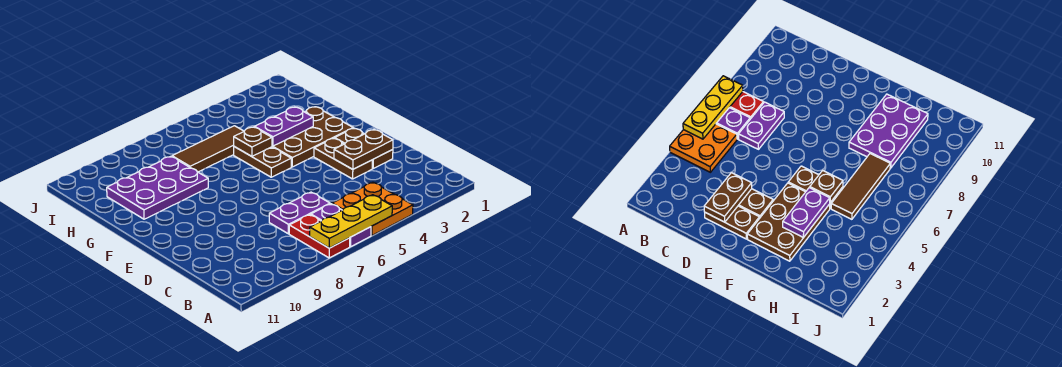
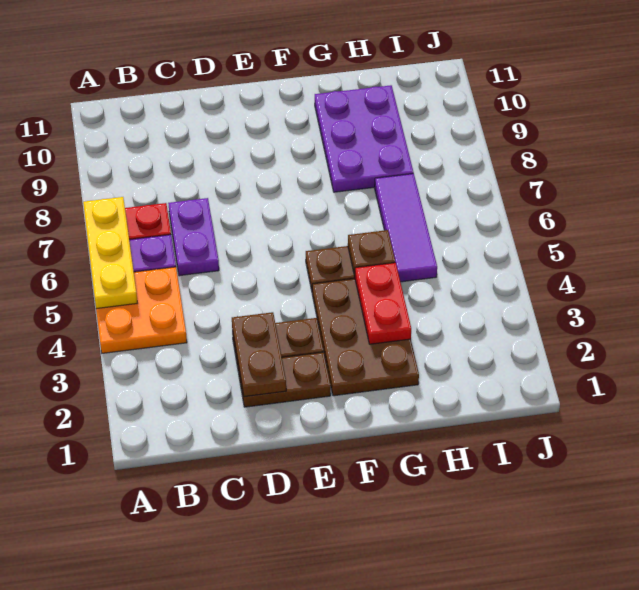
purple plate G3:G4 level 2 -> red plate G3:G4 level 2
brown tile H5:H7 level 1 -> purple tile H5:H7 level 1

